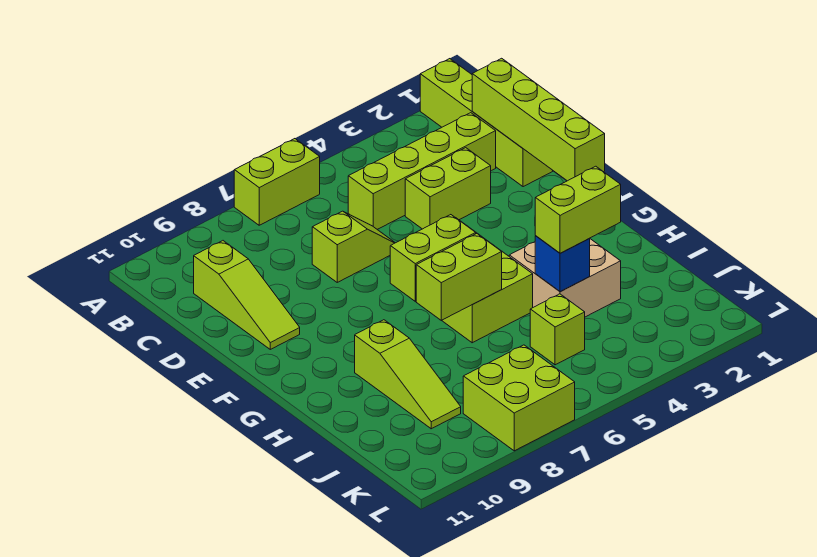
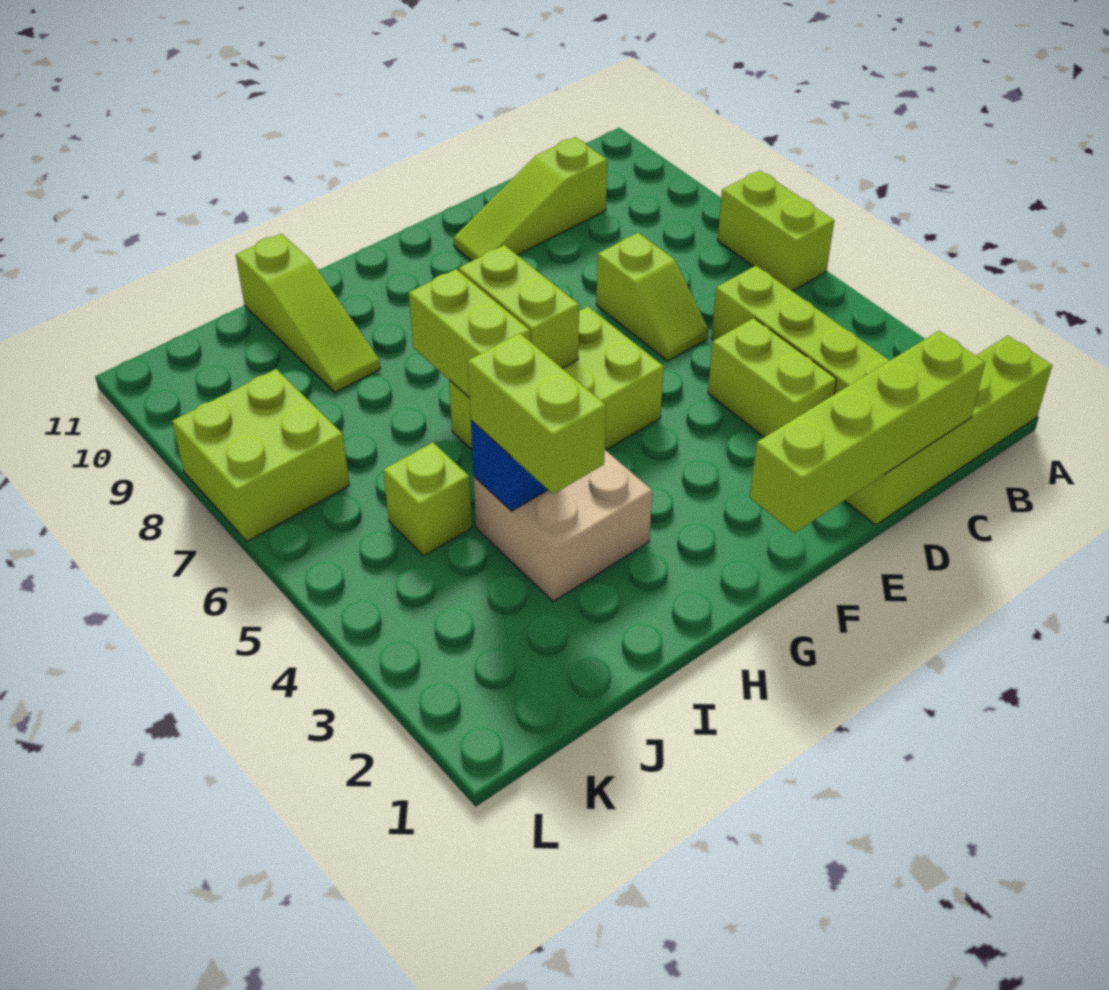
lime slope H9:J9 level 1 top H -> lime slope I9:I11 level 1 top 11

